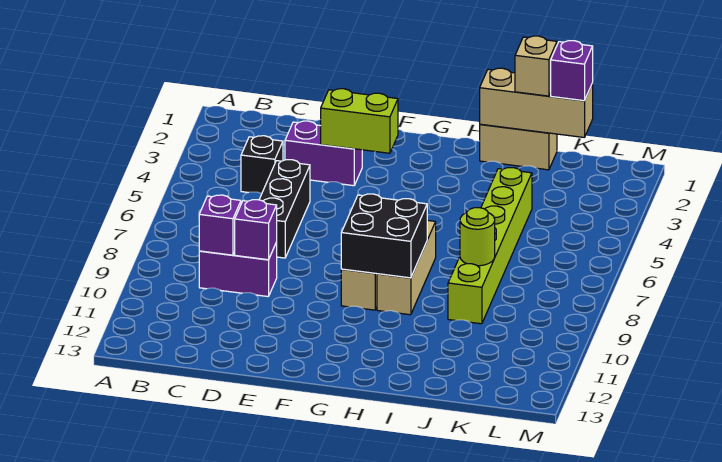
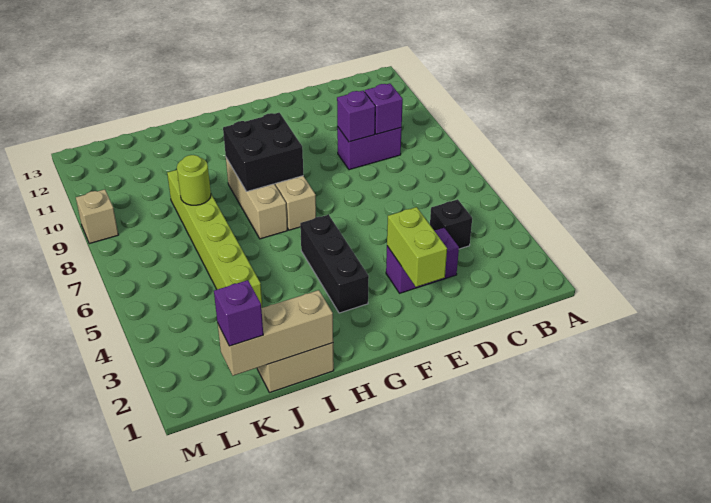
black brick D5:D7 level 1 -> black brick G3:G5 level 1
lime brick E3:F3 level 2 -> lime brick E2:E3 level 2
tan brick J1 level 3 -> tan brick M9 level 1

